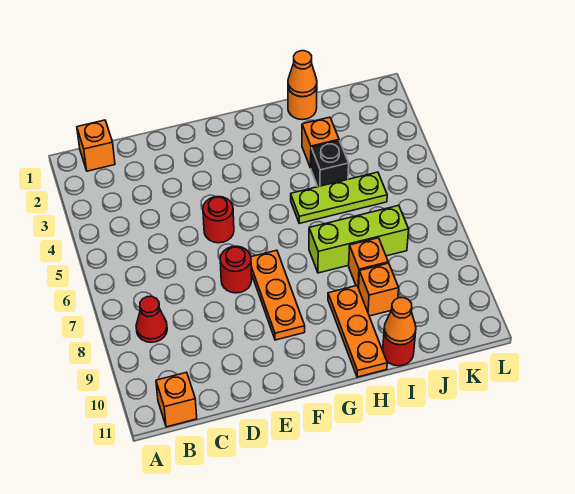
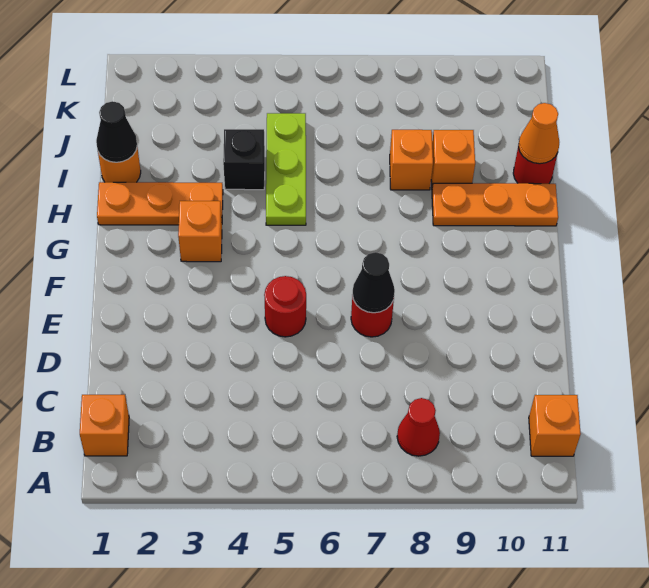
none -> black cone E7 level 2
orange plate F7:F9 level 1 -> orange plate H1:H3 level 1
lime brick H7:J7 level 1 -> none
orange cone I1 level 2 -> black cone I1 level 2
orange brick I3 level 1 -> orange brick G3 level 1

